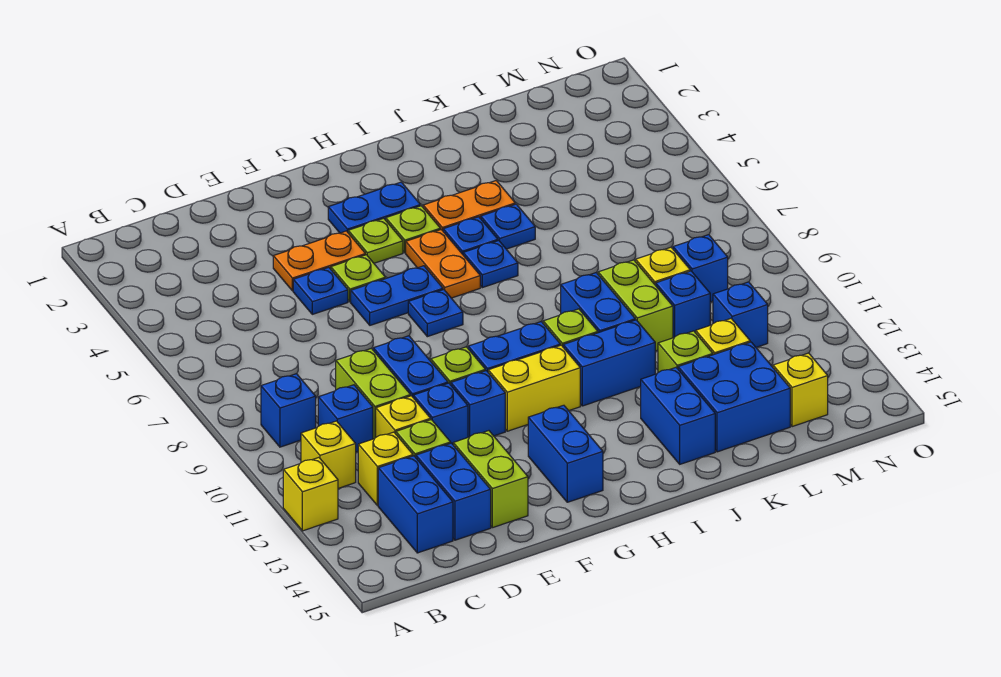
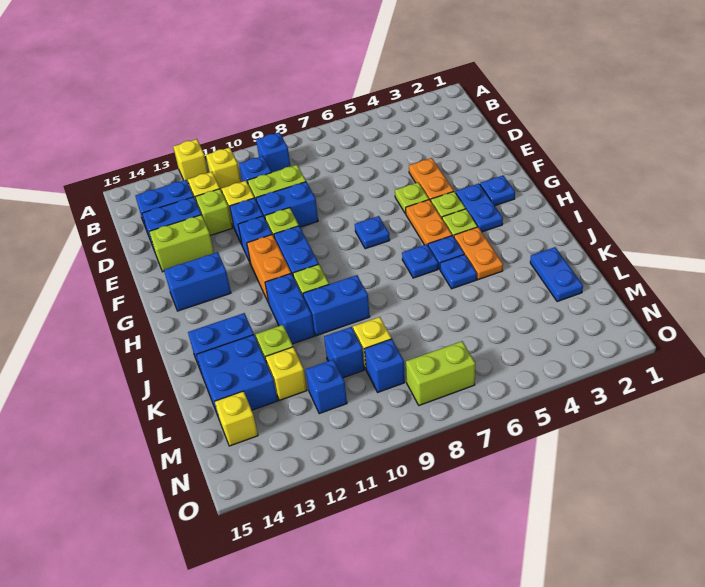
blue plate E5 level 1 -> blue plate G2 level 1
blue plate F6:G6 level 1 -> blue plate K2:L2 level 1
yellow brick G11:H11 level 1 -> orange brick G11:H11 level 1
orange plate H5:H6 level 1 -> orange plate G5:H5 level 1
lime brick K9:K10 level 1 -> lime brick N7:N8 level 1

